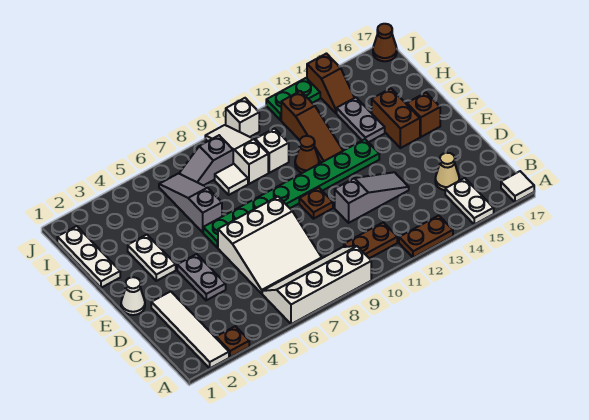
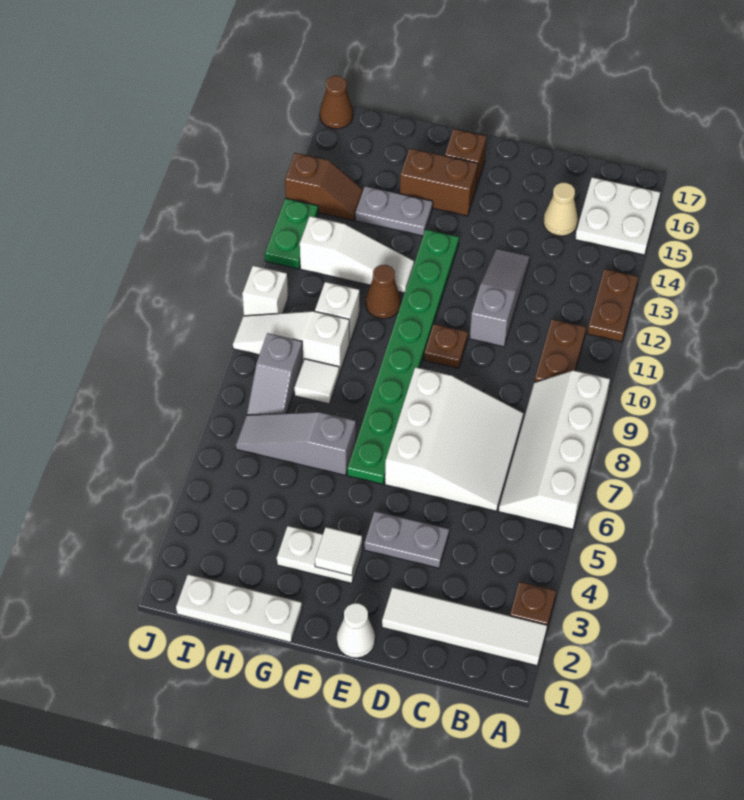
white plate A15:B15 level 1 -> white plate A15:B16 level 1
white tile A17 level 1 -> white tile F3 level 2
brown slope G12:I12 level 1 top I -> white slope G12:I12 level 1 top I

